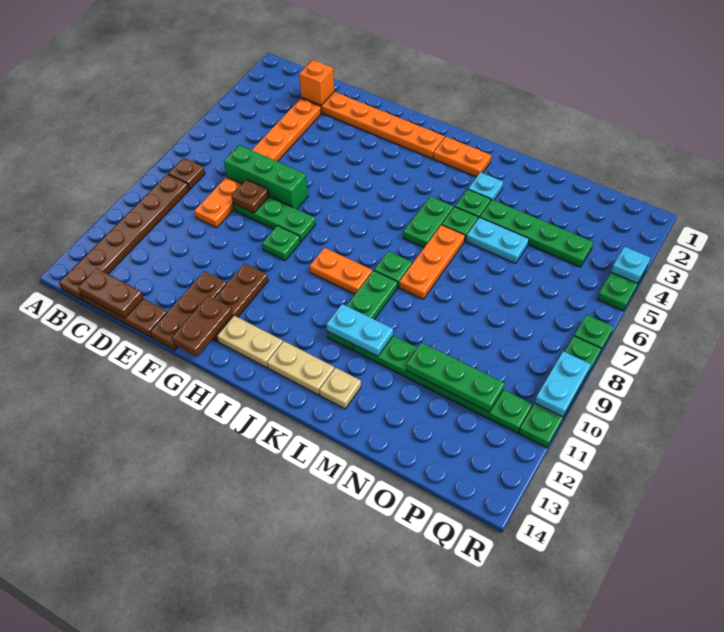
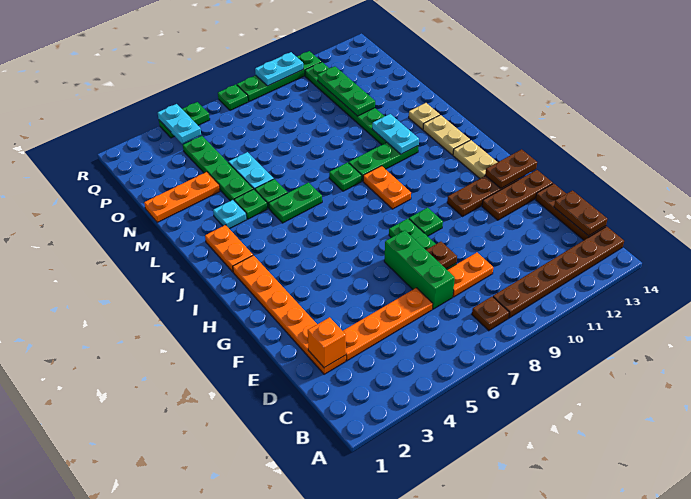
orange plate L6:L8 level 1 -> orange plate N1:N3 level 1
cyan plate R4 level 2 -> cyan plate Q4:R4 level 2

